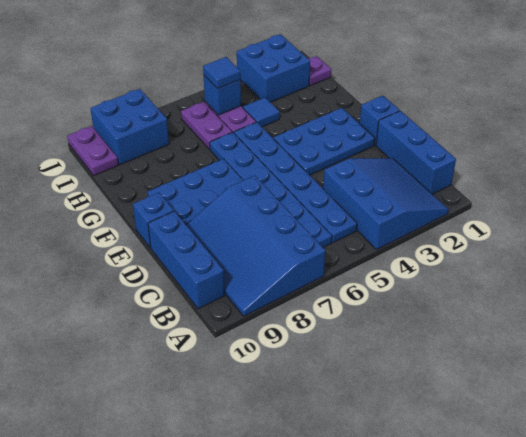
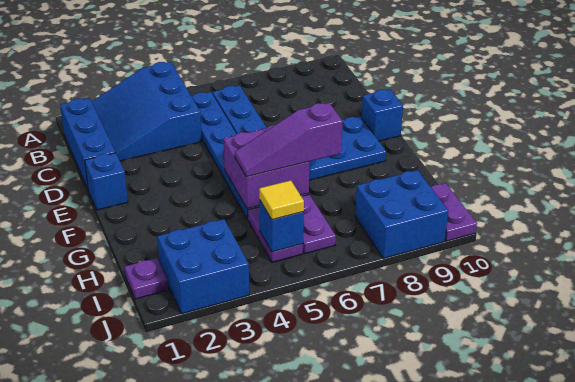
blue slope A7:D9 level 1 top 7 -> none
blue brick B10:D10 level 1 -> none
blue plate E2:F4 level 1 -> none
none -> purple brick F5:G6 level 2
none -> purple slope G5:G7 level 3 top 7
blue tile H4 level 1 -> none
blue tile I5 level 3 -> yellow tile I5 level 3

